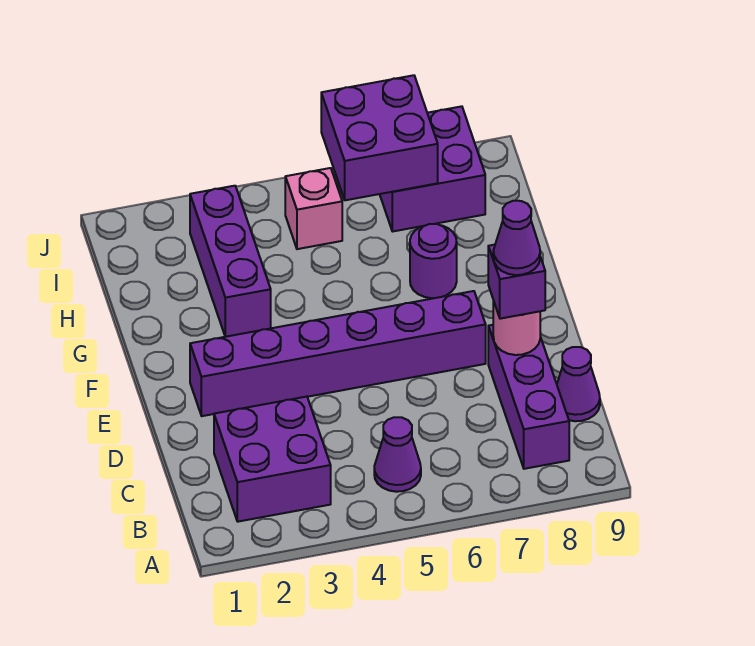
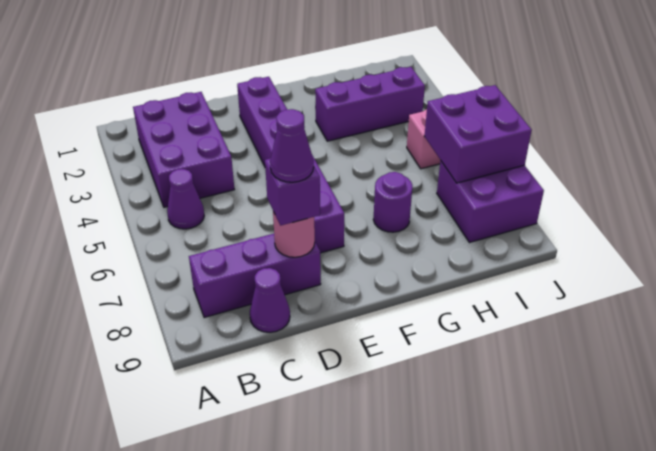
purple brick B2:C3 level 1 -> purple brick B2:C4 level 1

